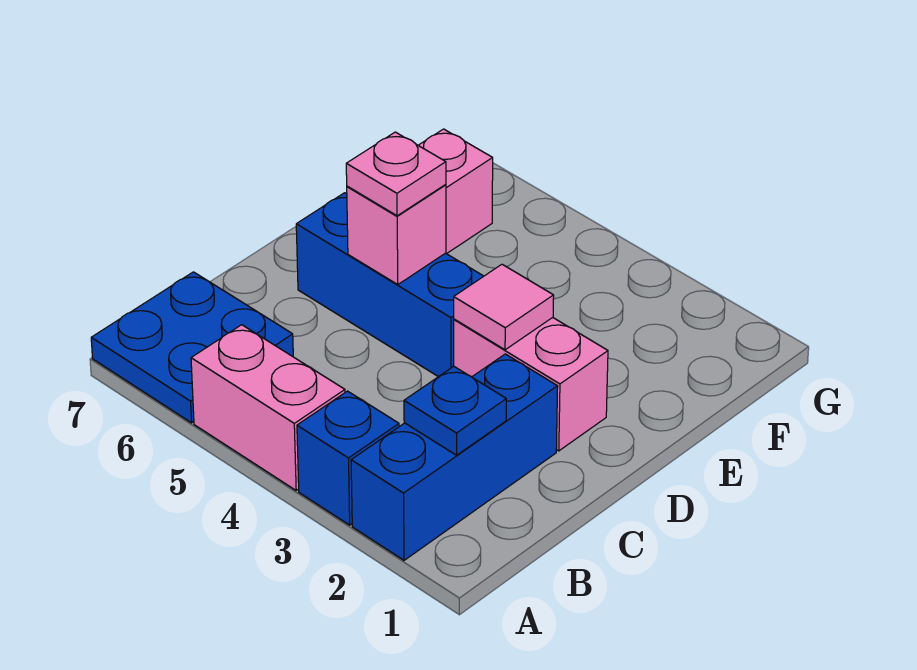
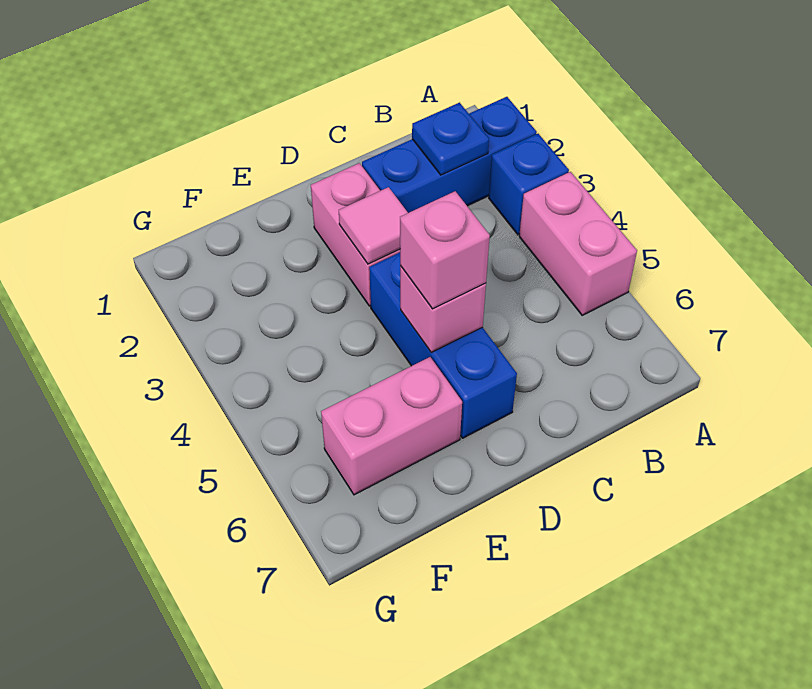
blue plate A6:B7 level 1 -> none
pink plate D5 level 3 -> pink brick D5 level 3

